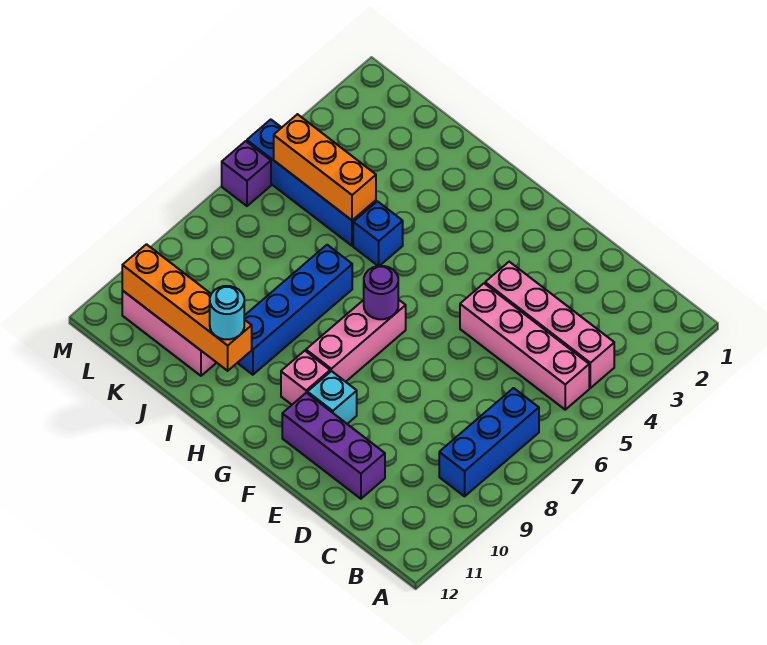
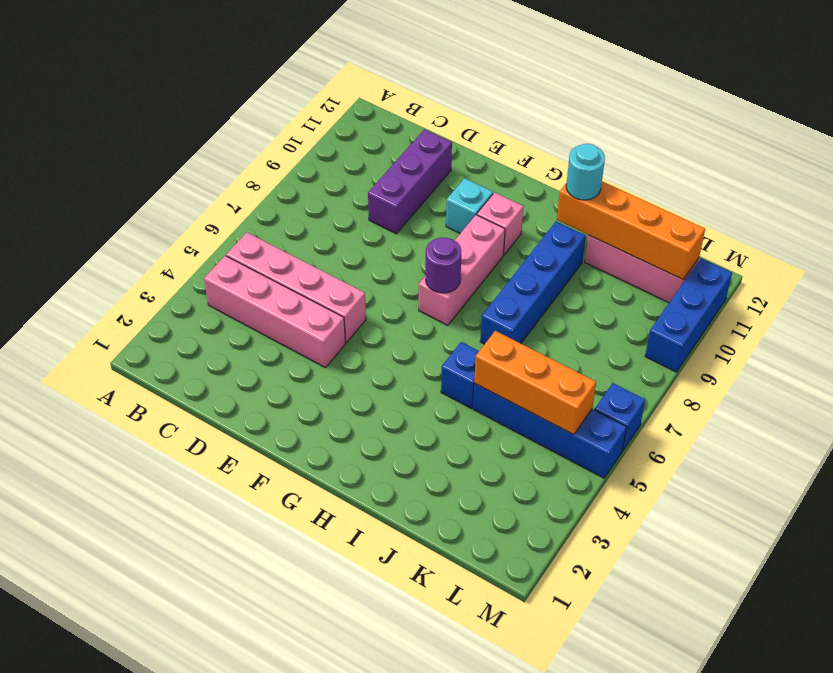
blue brick B7:B9 level 1 -> blue brick M9:M11 level 1
purple brick D11:F11 level 1 -> purple brick D9:D11 level 1
purple brick M6 level 1 -> blue brick M6 level 1

